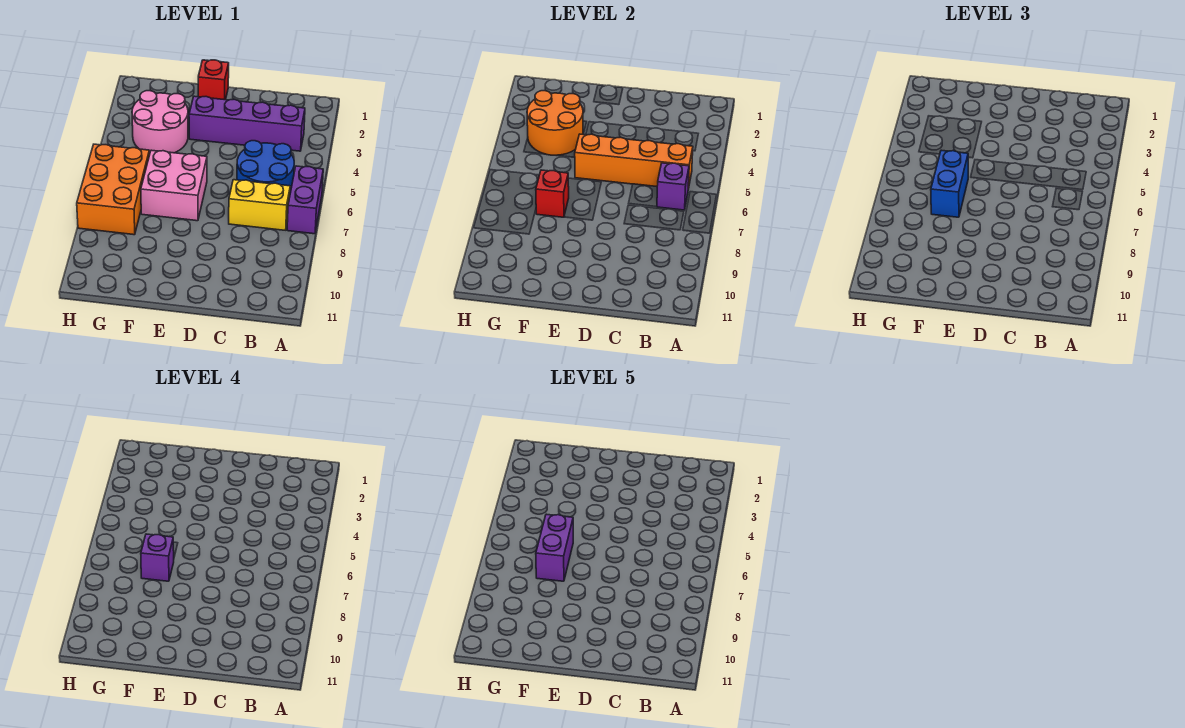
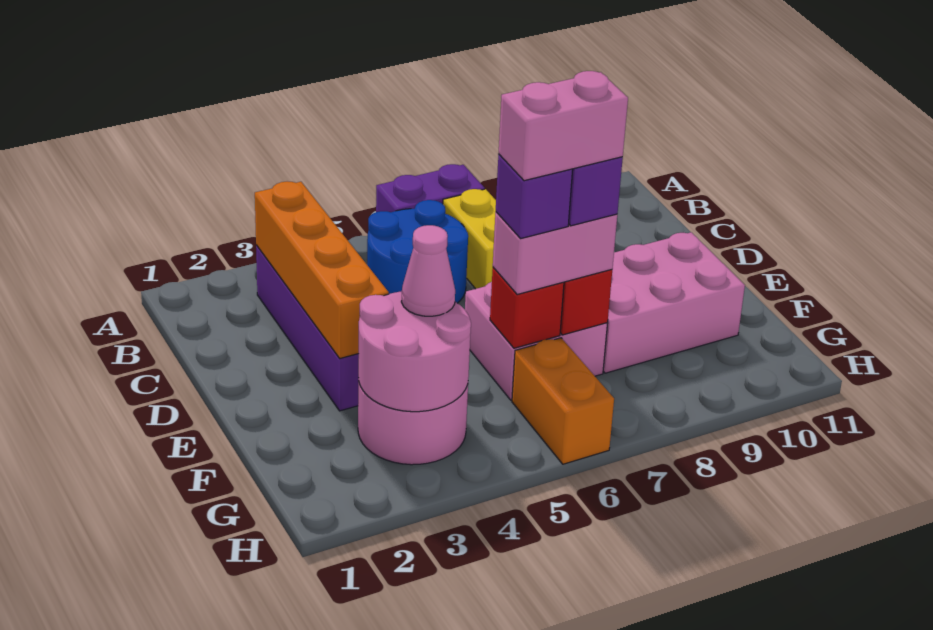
orange brick B5:E5 level 2 -> orange brick B3:E3 level 2
purple brick B6 level 2 -> purple brick F6 level 4
red brick E1 level 1 -> red brick F6 level 2
none -> pink brick E8:F10 level 1
orange round brick F3:G4 level 2 -> pink round brick F3:G4 level 2
none -> pink cone F4 level 3
blue brick F6:F7 level 3 -> pink brick F6:F7 level 3
purple brick F6:F7 level 5 -> pink brick F6:F7 level 5
orange brick G6:H8 level 1 -> orange brick G6:H6 level 1

